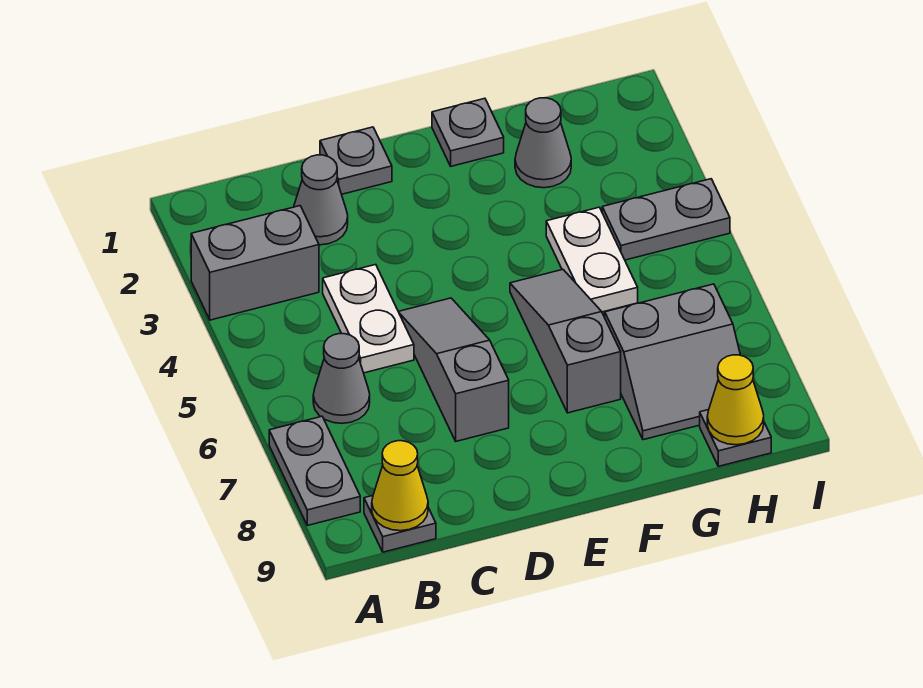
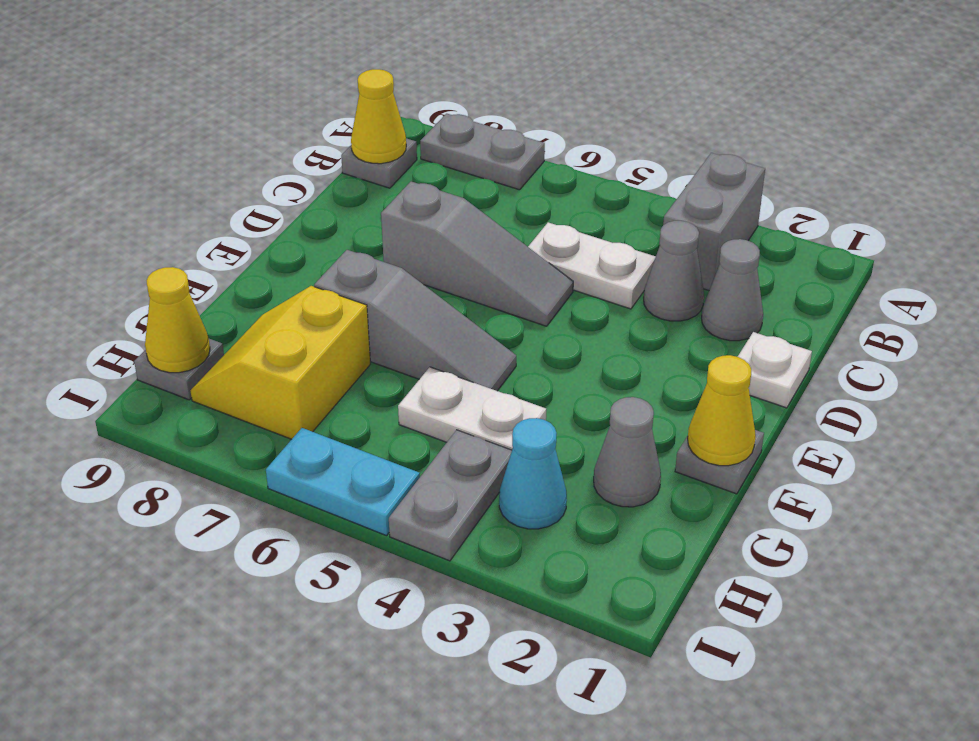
grey cone B6 level 1 -> grey cone C3 level 1
grey plate D1 level 1 -> white plate D1 level 1
none -> yellow cone F1 level 2
grey slope G7:H8 level 1 top 7 -> yellow slope G7:H8 level 1 top 7
none -> cyan cone H3 level 1
none -> cyan plate I5:I6 level 1

